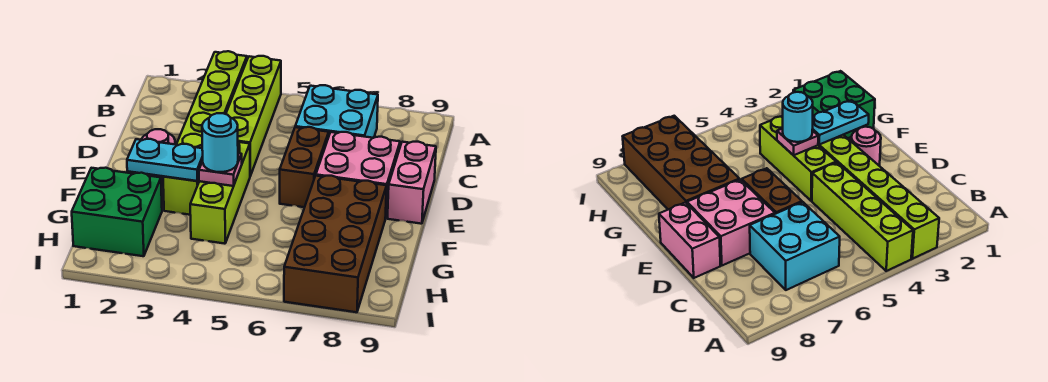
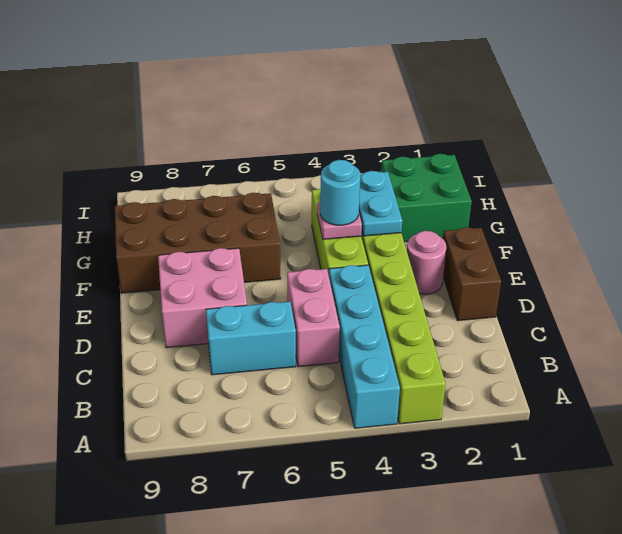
lime brick A4:D4 level 1 -> cyan brick A4:D4 level 1
cyan brick B6:C7 level 1 -> cyan brick C6:C7 level 1
brown brick D6:E6 level 1 -> brown brick D1:E1 level 1
pink brick D9:E9 level 1 -> pink brick C5:D5 level 1
cyan plate F2:F3 level 2 -> cyan plate F3:G3 level 2
brown brick F7:I8 level 1 -> brown brick F6:G9 level 1

